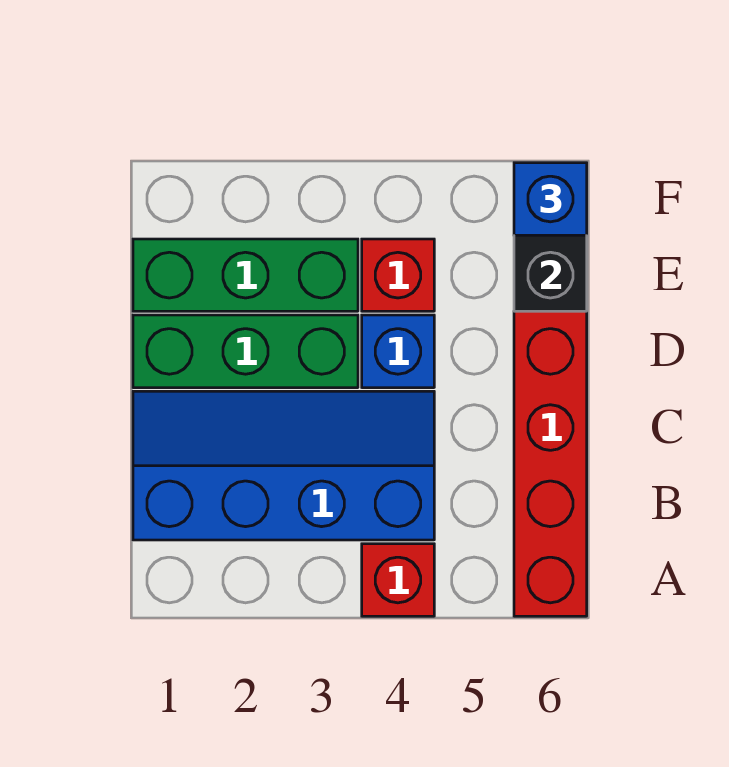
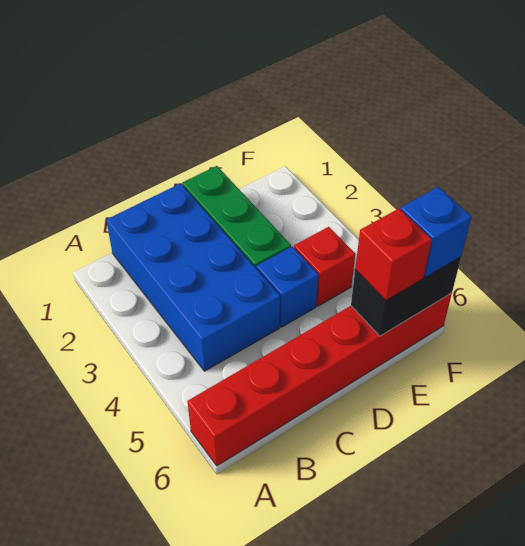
red brick A4 level 1 -> red brick E6 level 3
blue slope B1:C4 level 1 top B -> blue brick B1:C4 level 1
green brick E1:E3 level 1 -> none

